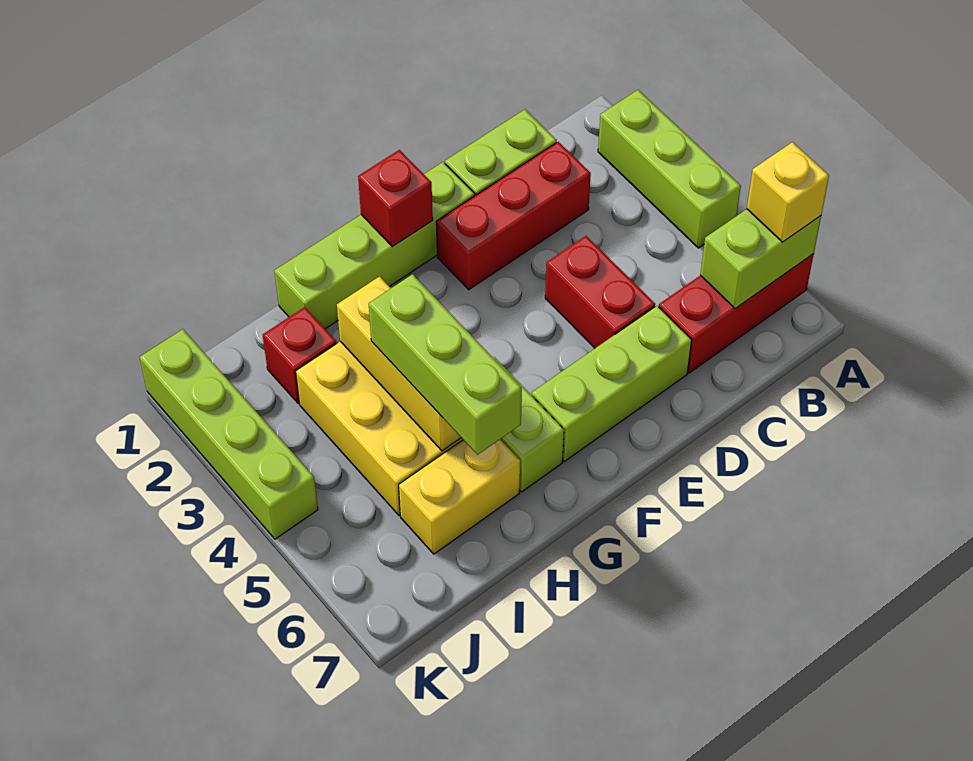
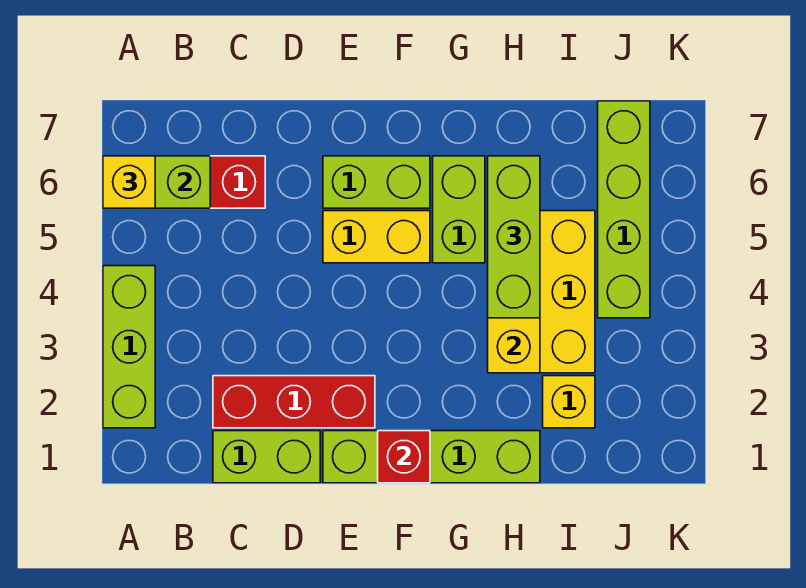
red brick D4:D5 level 1 -> none
lime brick D6:F6 level 1 -> lime brick E6:F6 level 1
yellow brick H6:I6 level 1 -> yellow brick E5:F5 level 1
red brick I2 level 1 -> yellow brick I2 level 1
lime brick K1:K4 level 1 -> lime brick J4:J7 level 1

